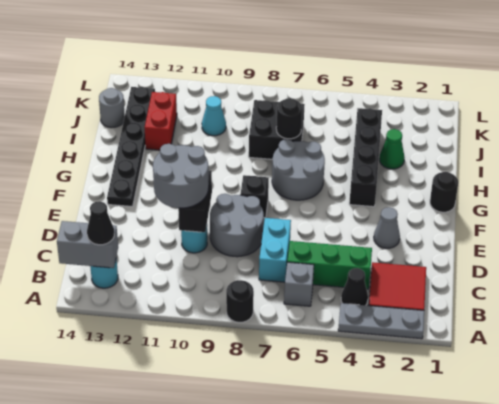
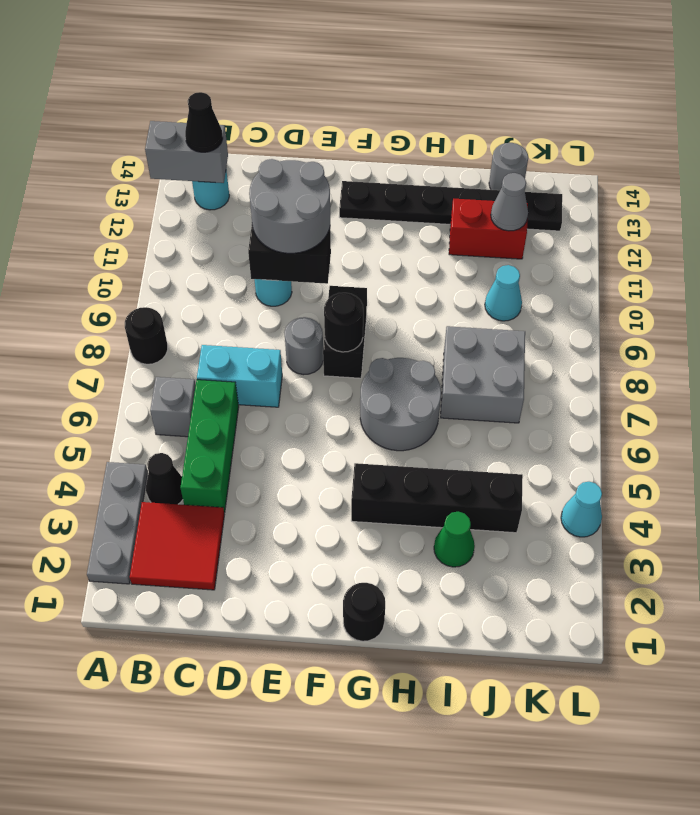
grey brick B13:B14 level 2 -> grey brick A13:B13 level 2
grey round brick D8:E9 level 1 -> grey round brick E8 level 1
grey cone E3 level 1 -> grey cone J12 level 2
black brick F8 level 1 -> black brick F8:F9 level 1
black brick I7:J8 level 1 -> grey brick I7:J8 level 1
black round brick I7 level 2 -> black round brick F8 level 2
none -> cyan cone L4 level 1

